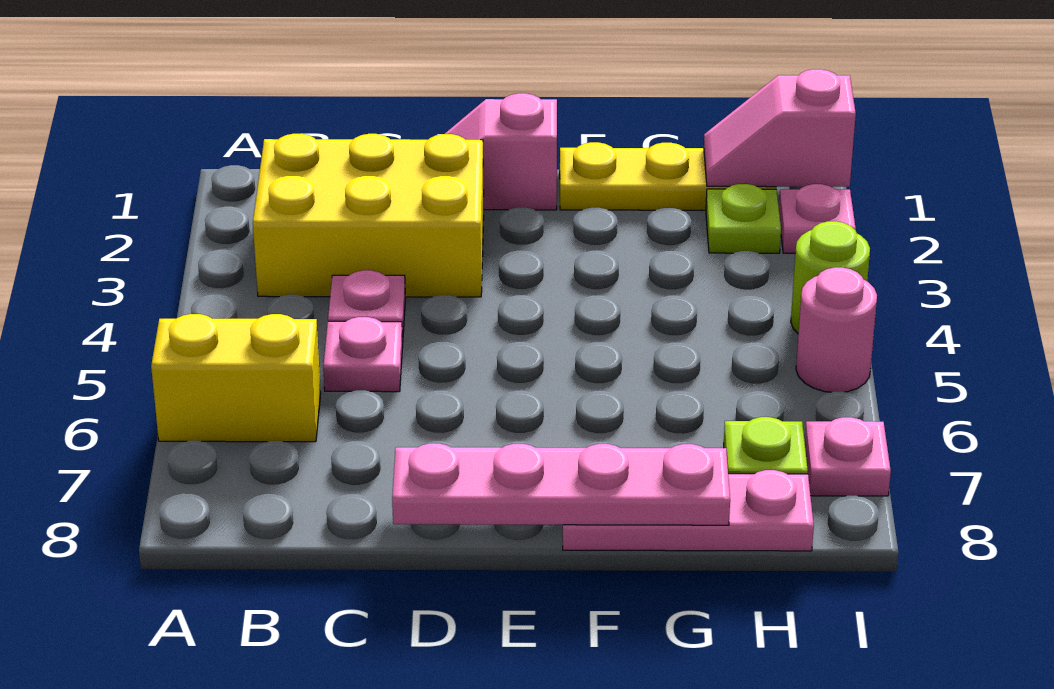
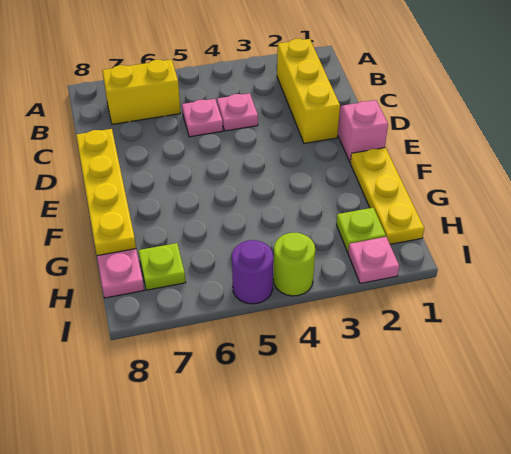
yellow brick A6:B6 level 1 -> yellow brick B6:B7 level 1
yellow brick B2:D3 level 1 -> yellow brick B2:D2 level 1
pink plate D8:G8 level 2 -> yellow plate D8:G8 level 2
pink slope H1:I1 level 2 top I -> none
pink round brick I5 level 1 -> purple round brick I5 level 1
pink plate I7 level 1 -> none

